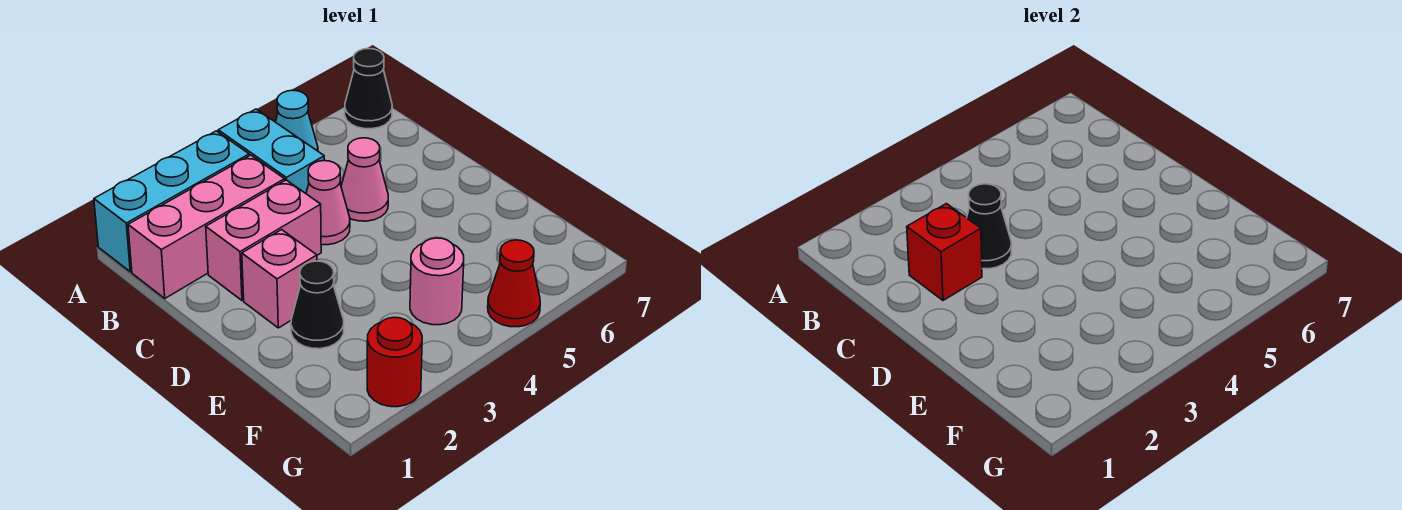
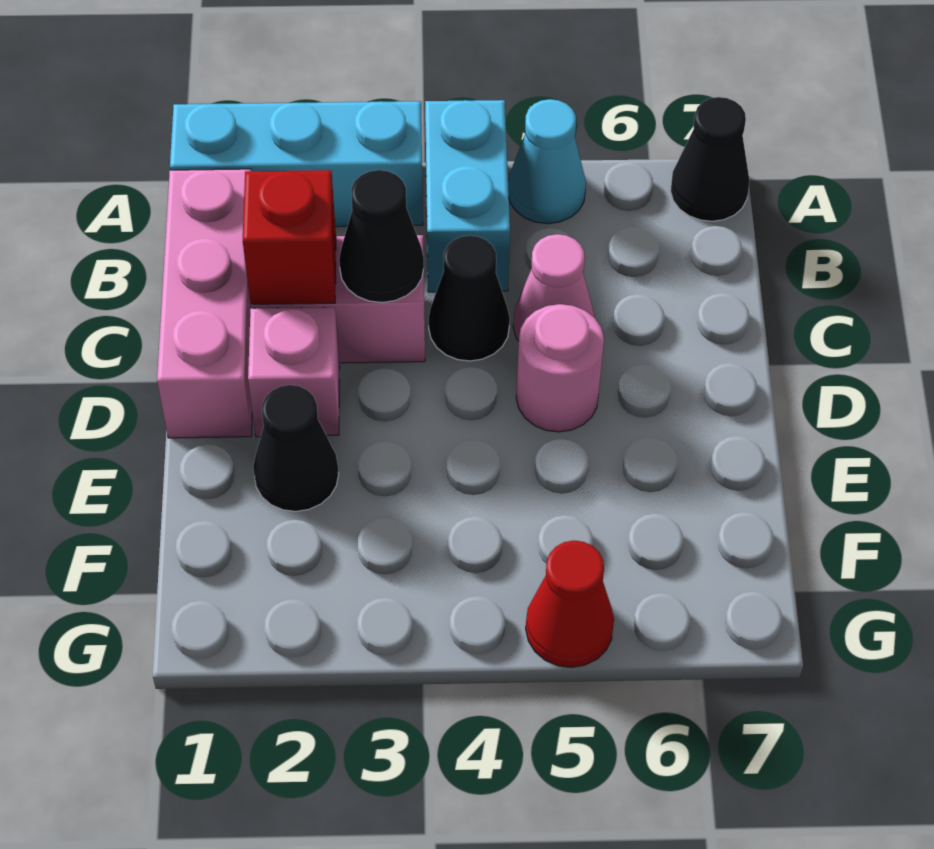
pink brick B1:B3 level 1 -> pink brick B1:D1 level 1
pink cone C4 level 1 -> black cone C4 level 1
pink round brick F4 level 1 -> pink round brick D5 level 1
red round brick G2 level 1 -> none

